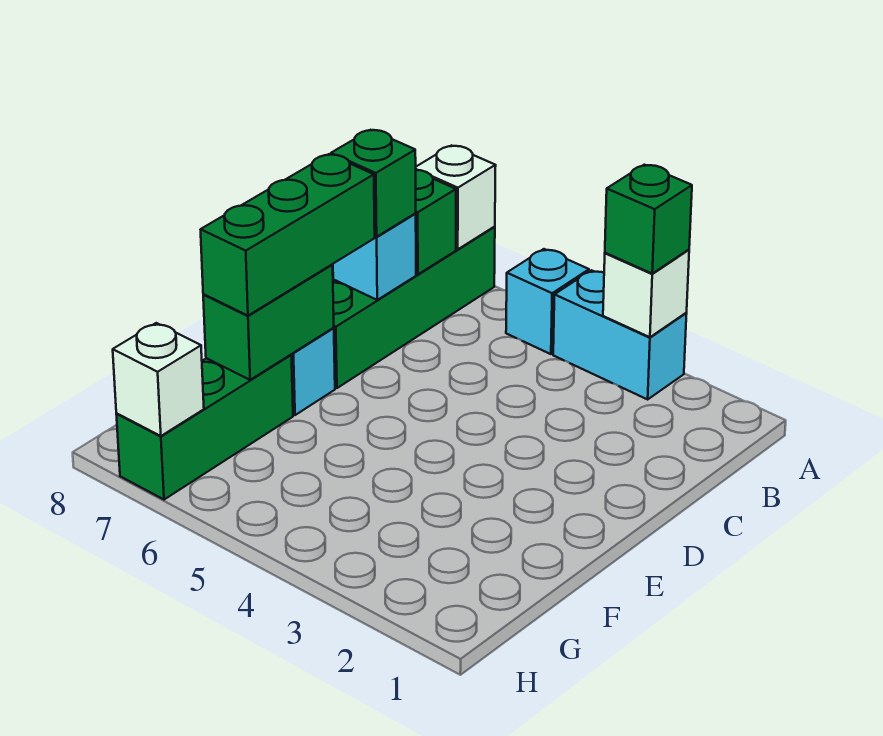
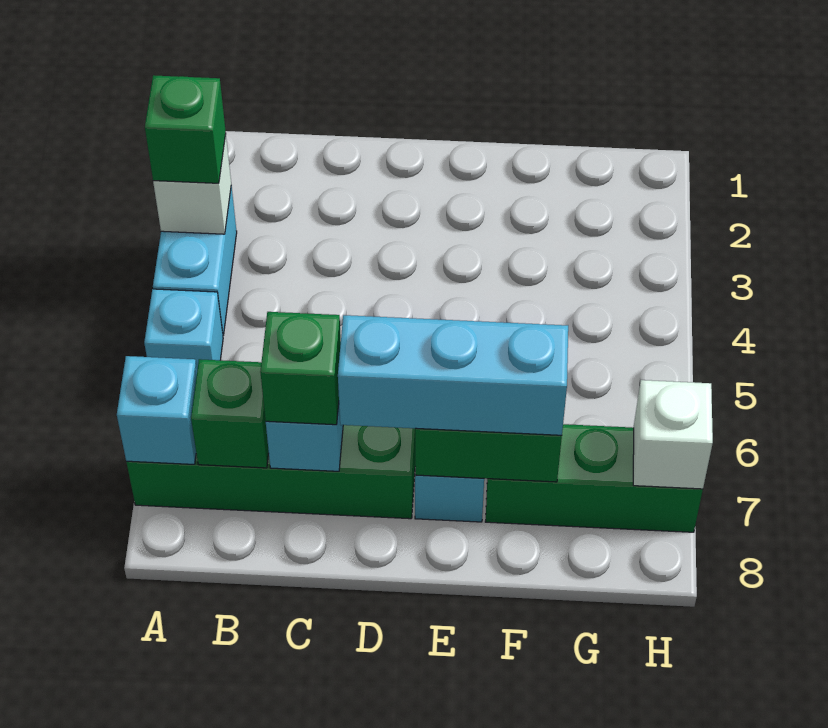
white brick A7 level 2 -> cyan brick A7 level 2
green brick D7:F7 level 3 -> cyan brick D7:F7 level 3

